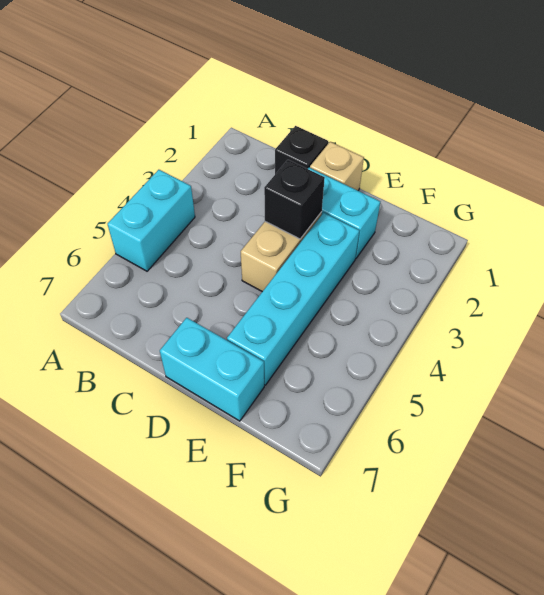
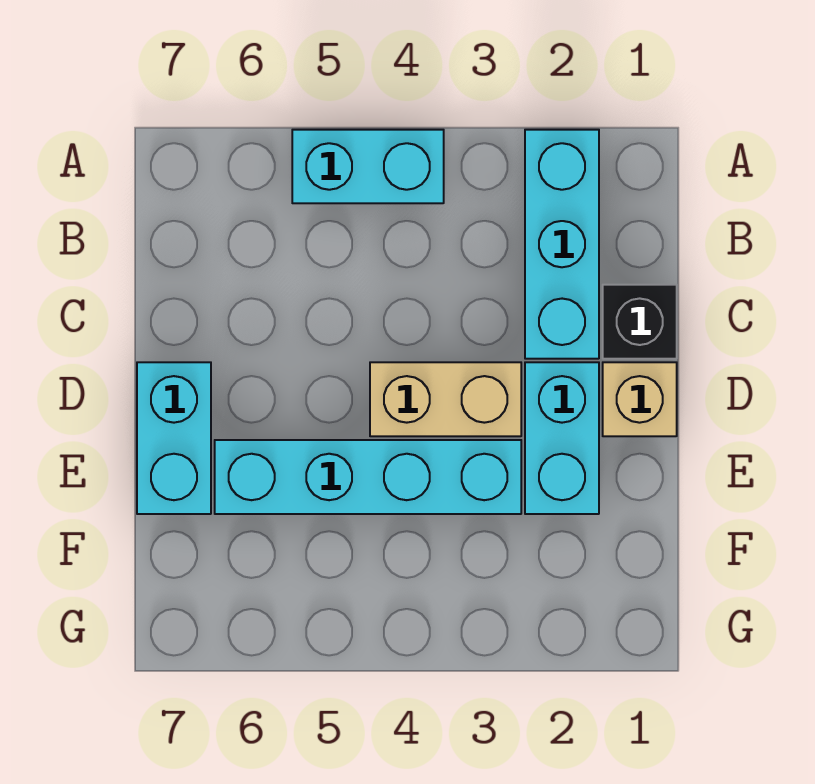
none -> cyan brick A2:C2 level 1
black brick D3 level 2 -> none

